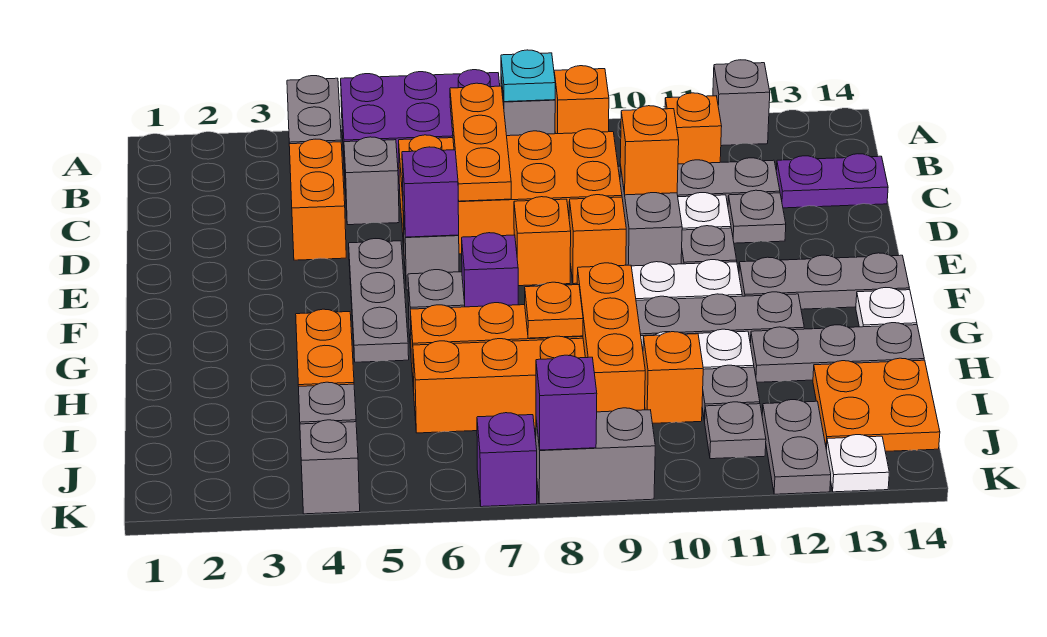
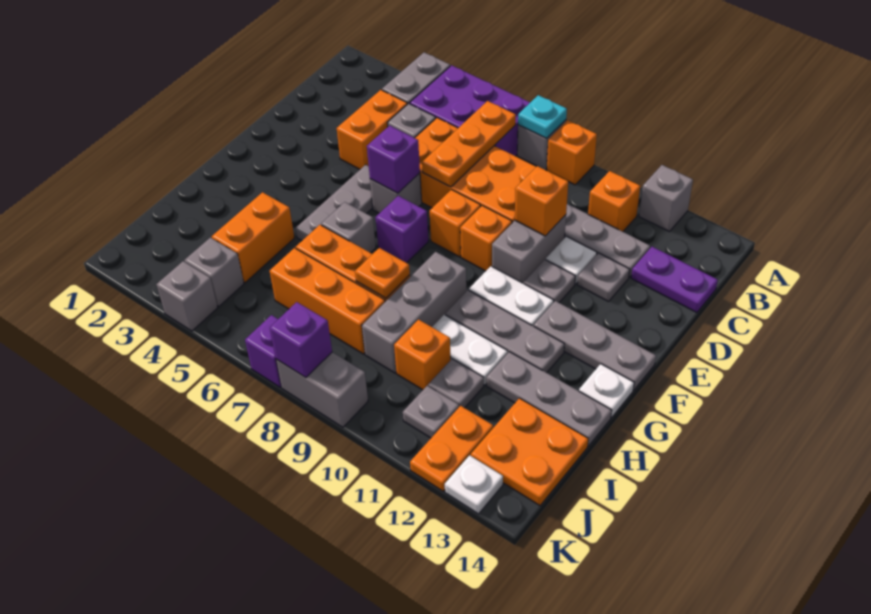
orange brick G9:I9 level 1 -> grey brick G9:I9 level 1
grey plate J12:K12 level 1 -> orange plate J12:K12 level 1

